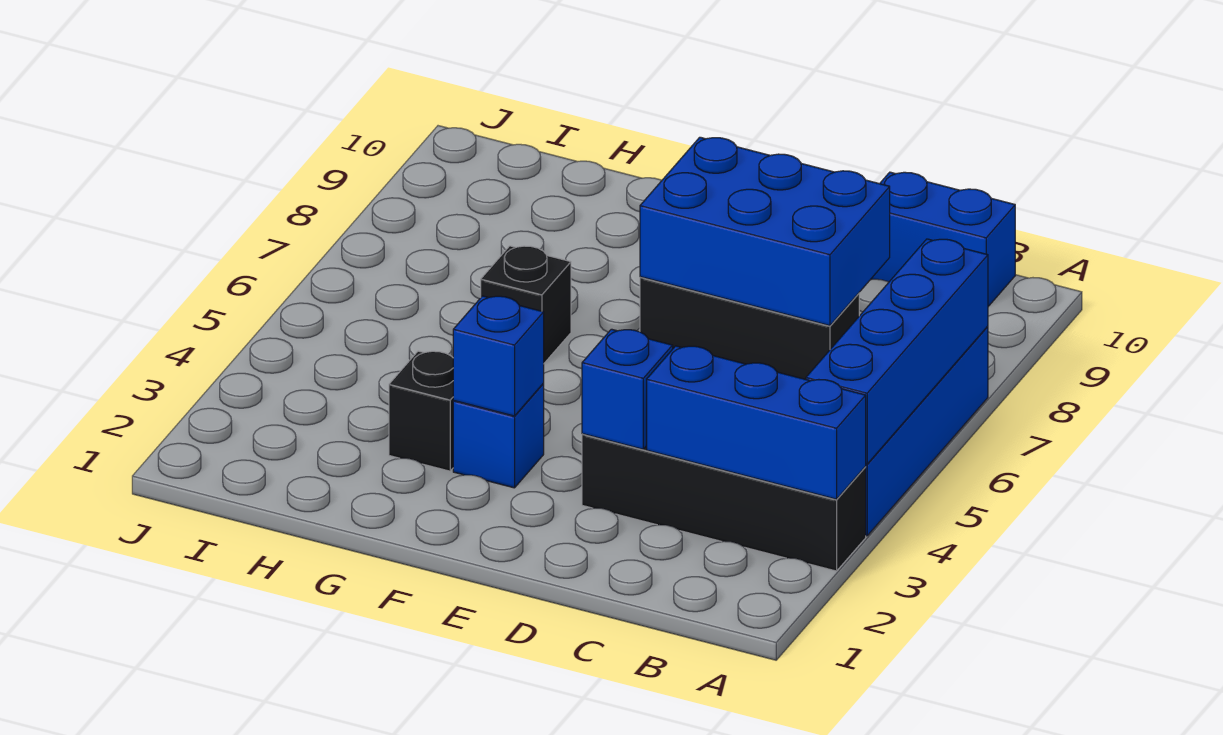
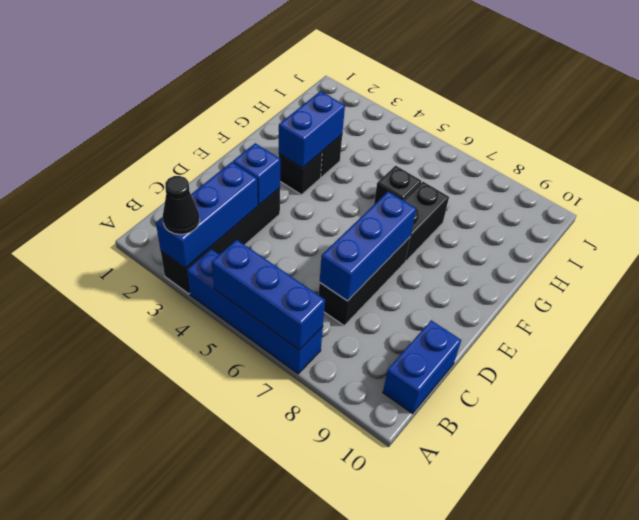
none -> black cone A3 level 3
blue brick A4:A7 level 2 -> blue brick A5:A7 level 2
blue brick C7:E8 level 2 -> blue brick C7:E7 level 2
blue brick F3 level 1 -> black brick F3 level 1
blue brick F3 level 2 -> blue brick F3:G3 level 2
none -> black brick F7:G7 level 1

